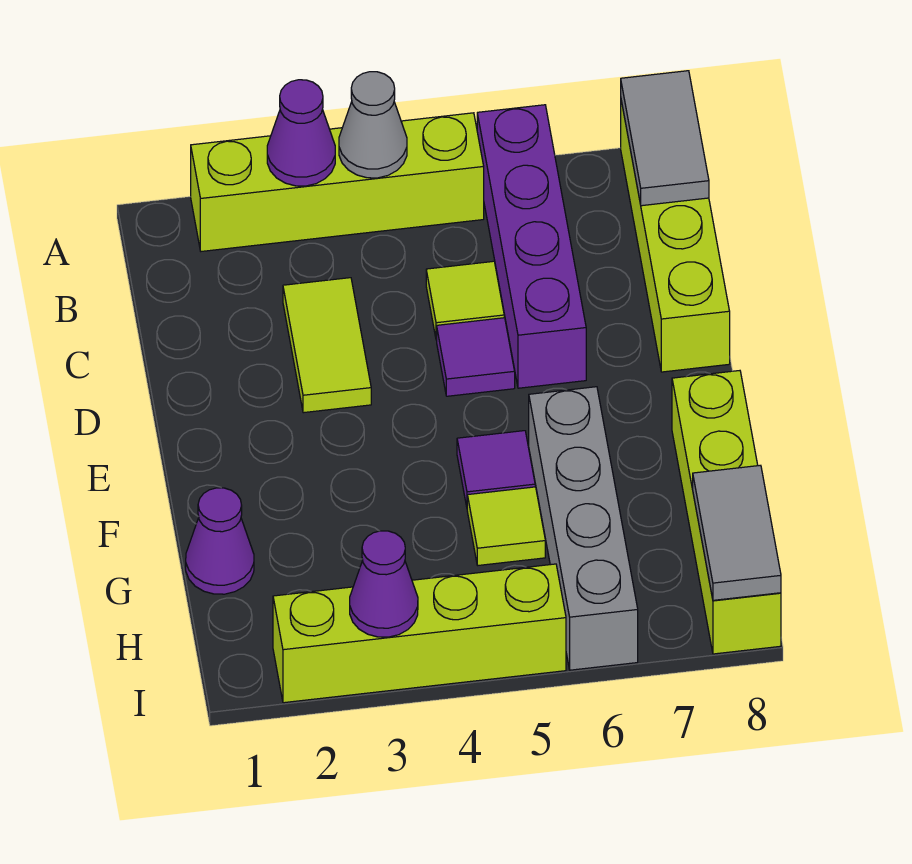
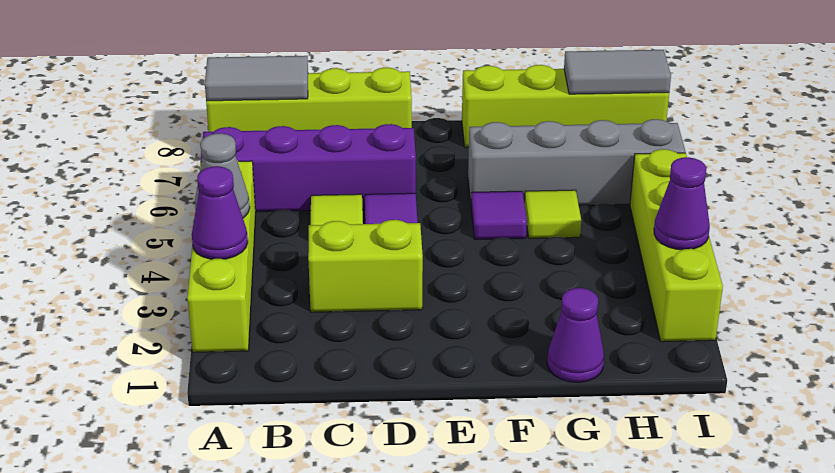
lime tile C3:D3 level 1 -> lime brick C3:D3 level 1

